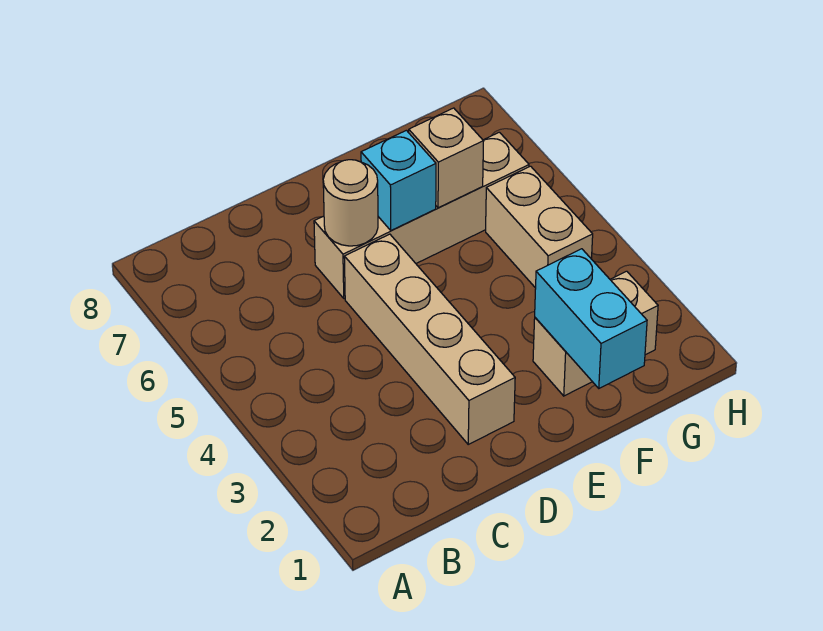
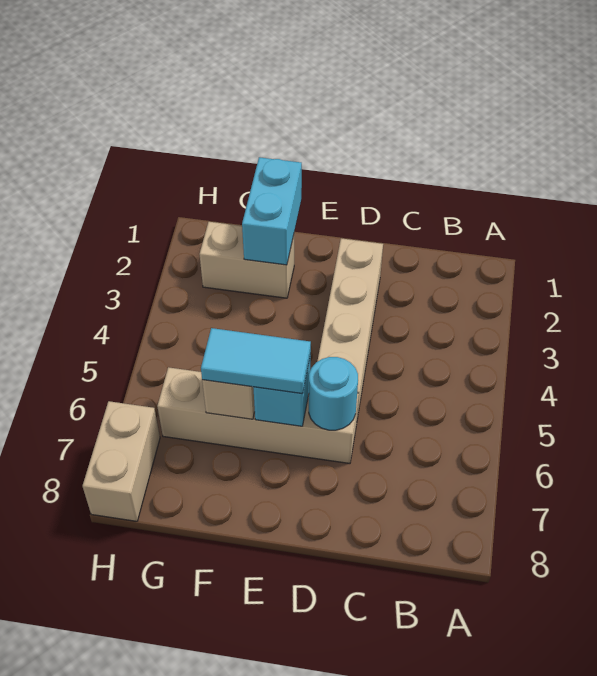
tan round brick D6 level 2 -> cyan round brick D6 level 2
none -> cyan tile E6:F6 level 3
tan brick G4:G5 level 1 -> tan brick H7:H8 level 1

